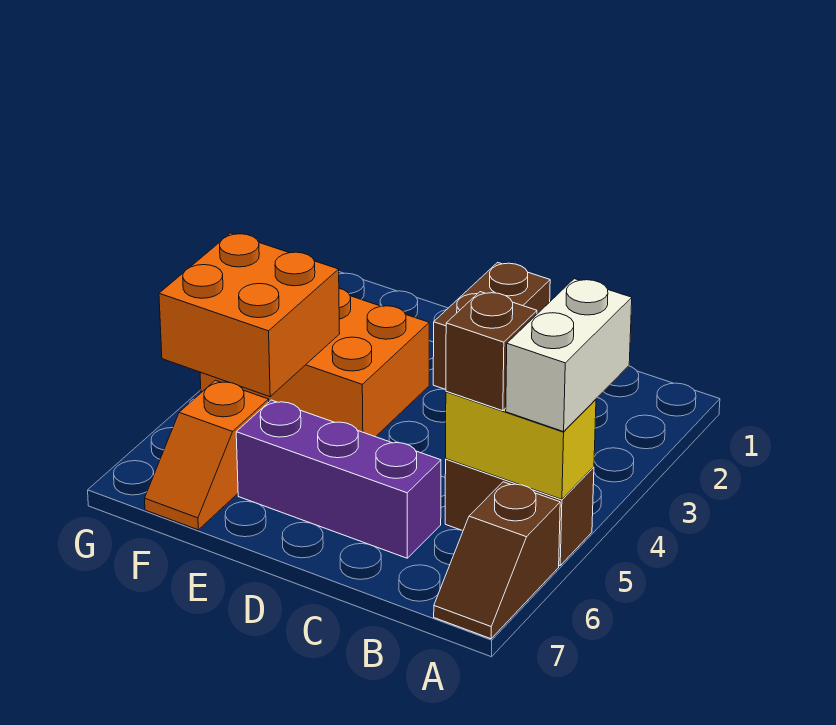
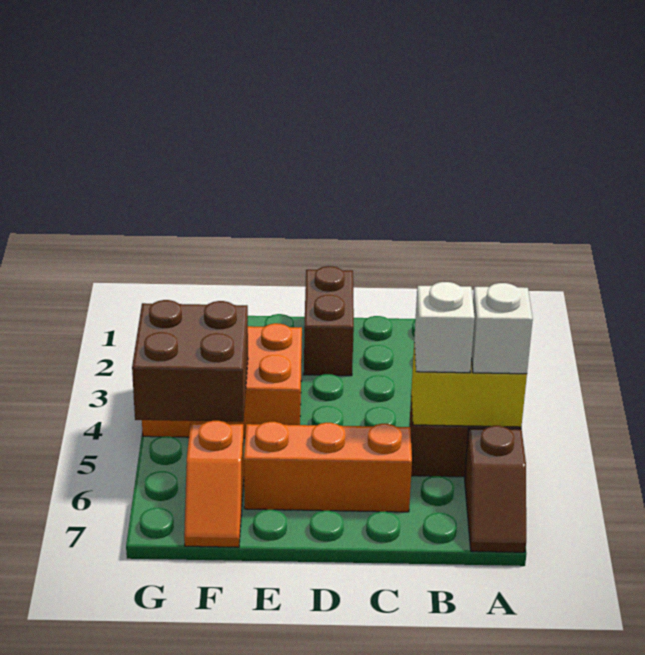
white brick A4:A5 level 3 -> white brick A5 level 3
brown brick B5 level 3 -> white brick B5 level 3
purple brick C6:E6 level 1 -> orange brick C6:E6 level 1
orange brick F4:G5 level 2 -> brown brick F4:G5 level 2

